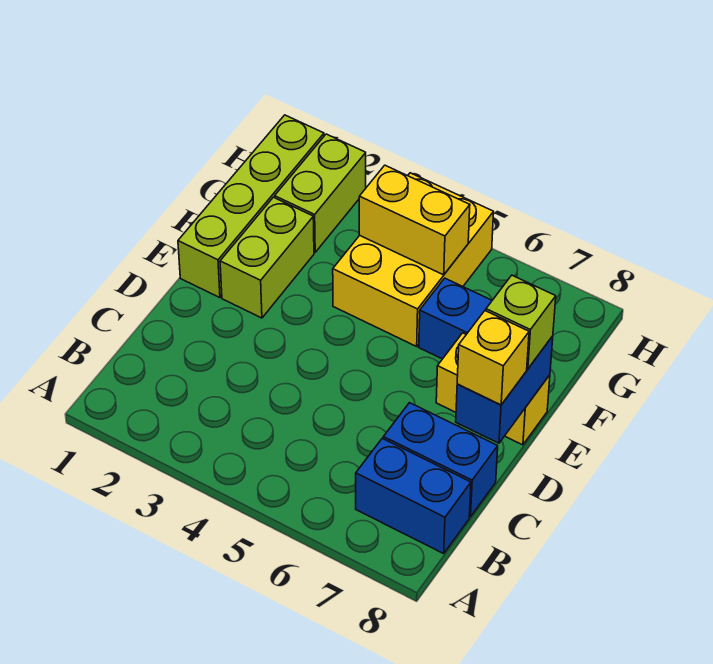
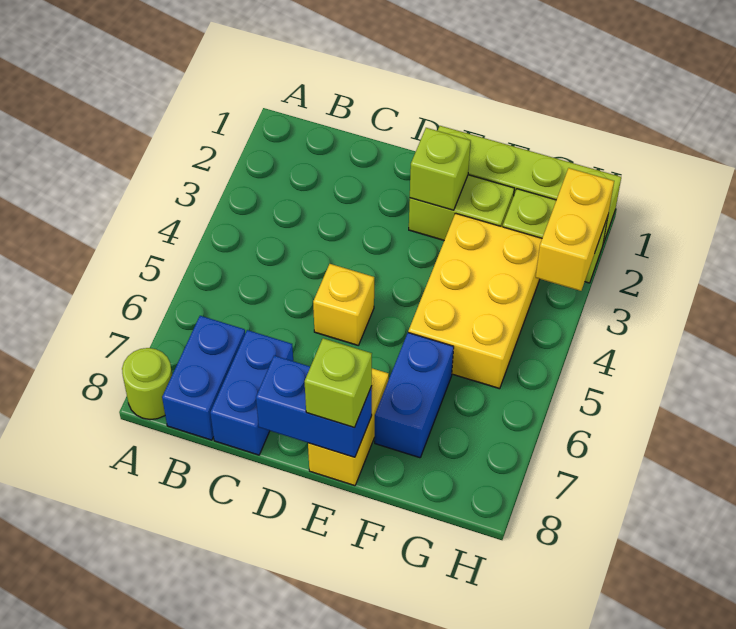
none -> lime round brick A8 level 1
yellow brick D8 level 3 -> yellow brick D5 level 1
none -> lime brick E2 level 2
yellow brick F4:H5 level 1 -> yellow brick F3:G5 level 1
yellow brick G4:G5 level 2 -> yellow brick H2:H3 level 2

